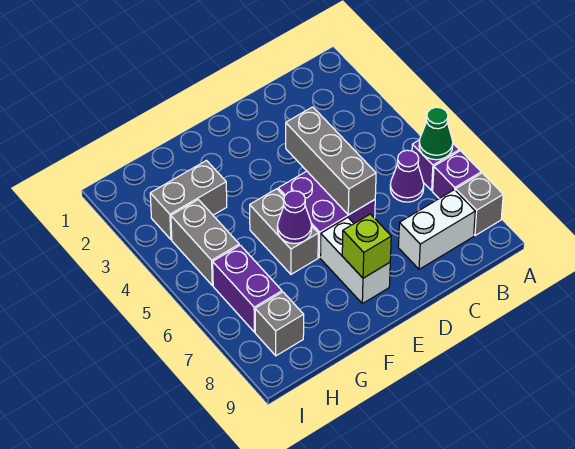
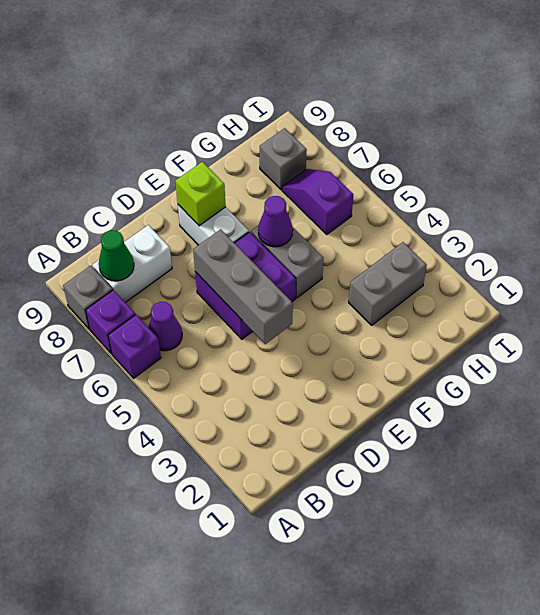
green cone A6 level 2 -> green cone B8 level 2
grey brick H4:H5 level 1 -> none
purple brick H6:H7 level 1 -> purple slope H6:H7 level 1 top 6

